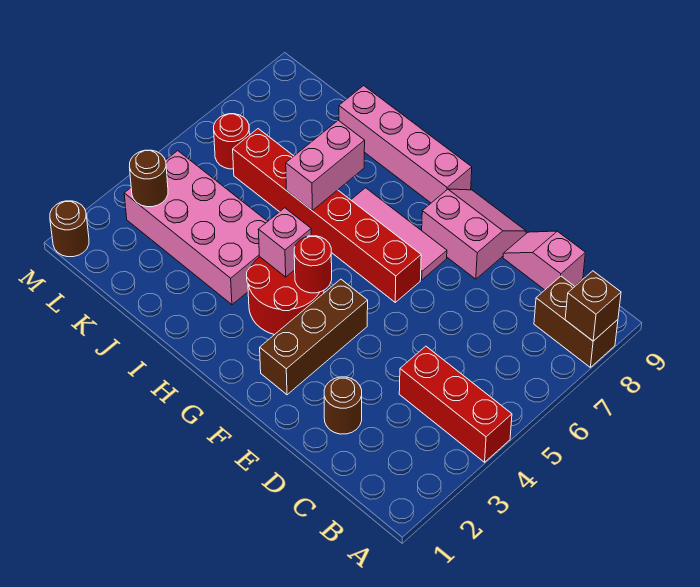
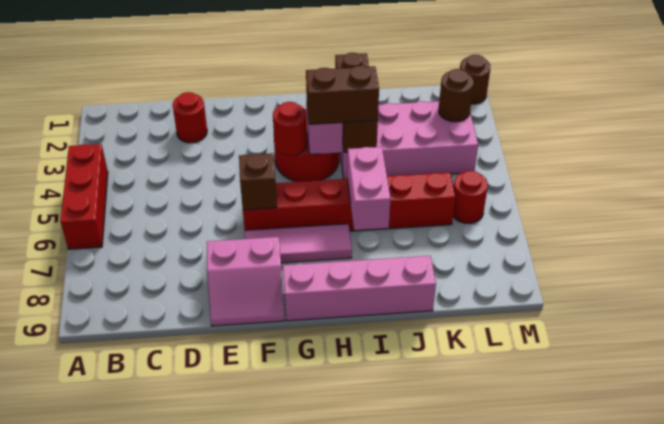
red brick A4:C4 level 1 -> red brick A4:A6 level 1
brown brick A8:B8 level 1 -> brown brick H4:I4 level 3
brown brick A8 level 2 -> brown brick F6 level 2
pink slope C9:D9 level 1 top C -> none
brown round brick D2 level 1 -> red round brick D2 level 1
brown brick F2:F4 level 1 -> brown brick I2:I4 level 2

